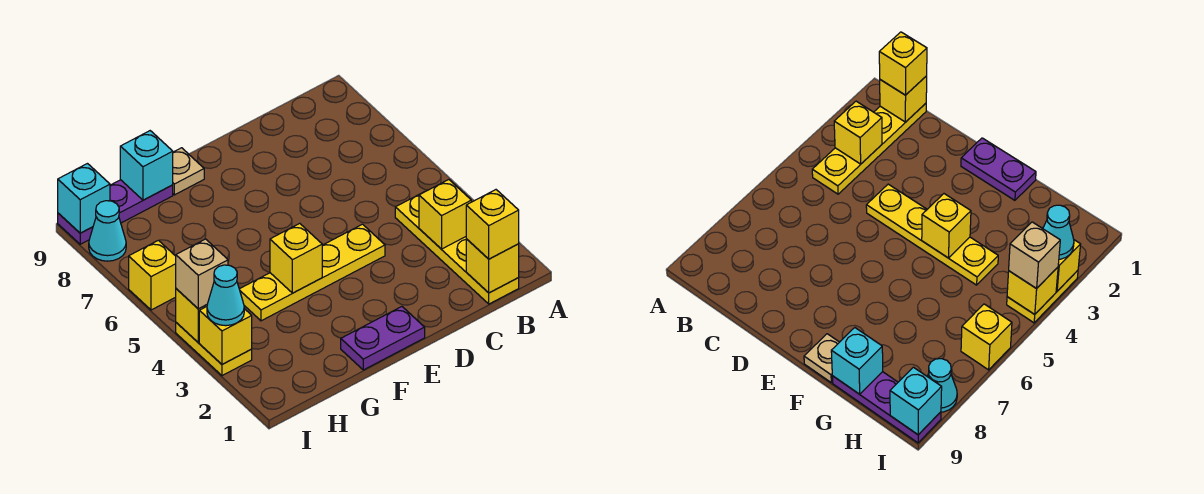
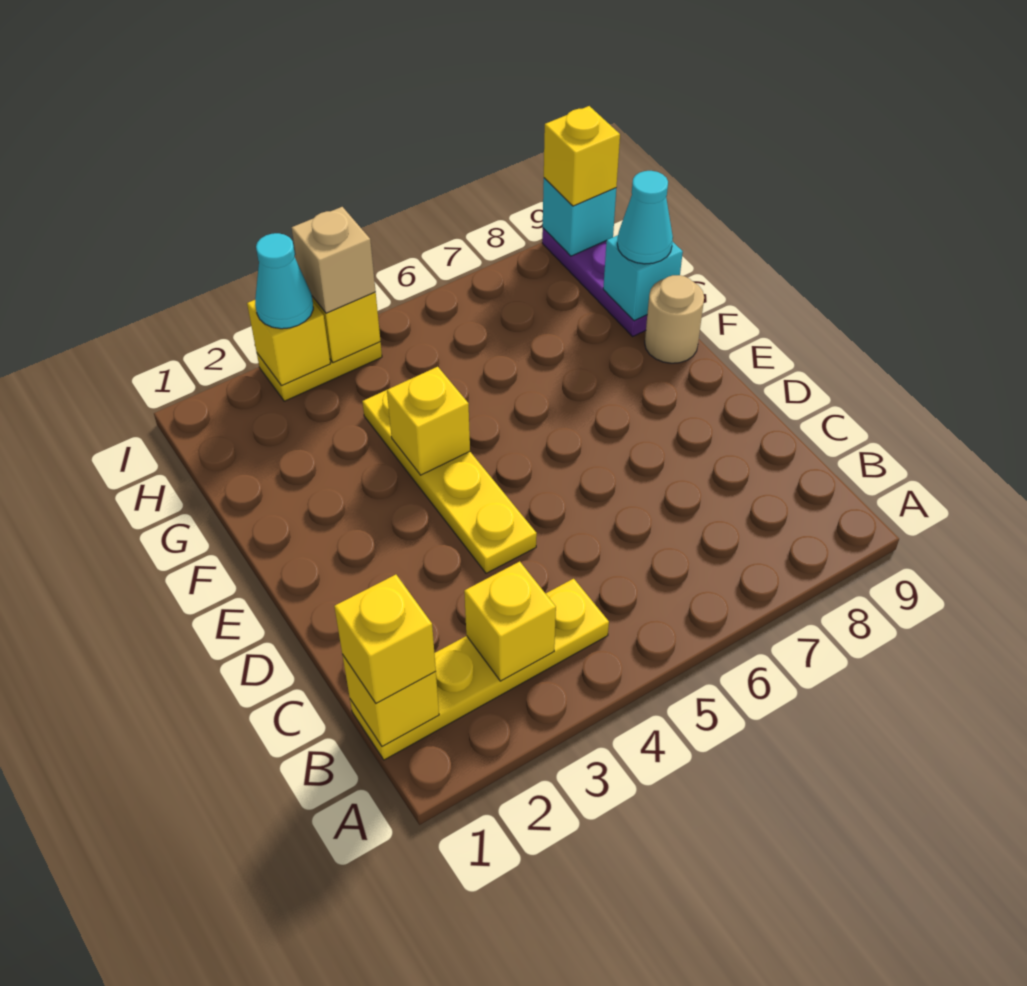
purple plate E1:F1 level 1 -> none
tan plate F9 level 1 -> tan round brick F9 level 1
yellow brick I6 level 1 -> yellow brick I9 level 3
cyan cone I8 level 1 -> cyan cone G9 level 3

